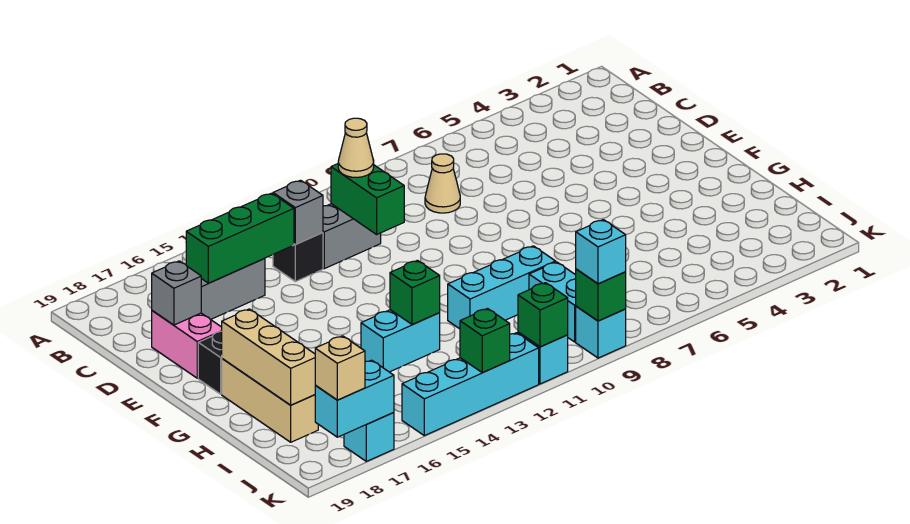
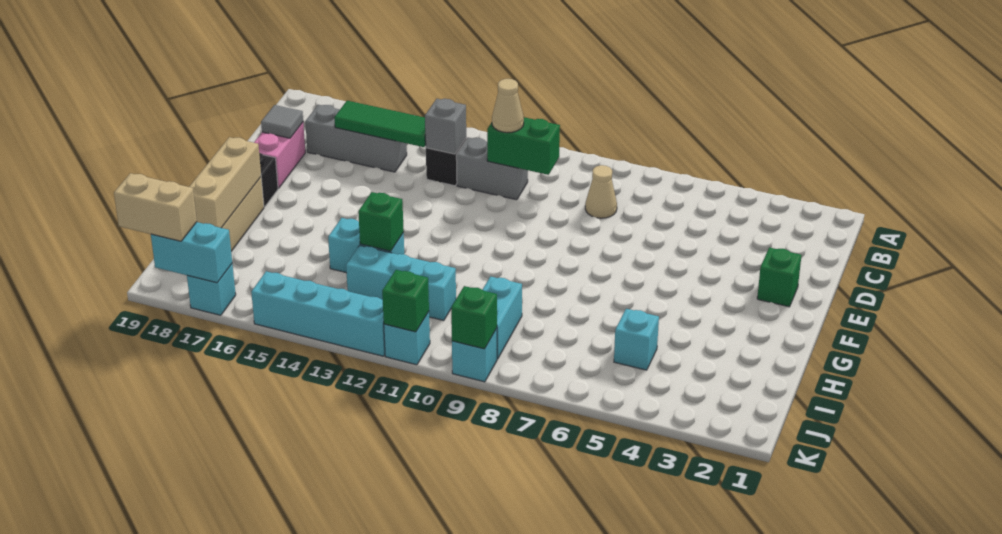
green brick C11:D11 level 2 -> green brick C10:C11 level 2
green brick C14:C16 level 2 -> green tile C14:C16 level 2
grey brick D18 level 2 -> grey tile D18 level 2
cyan brick H9:H11 level 1 -> cyan brick I11:I13 level 1
cyan brick K9 level 3 -> cyan brick I5 level 1
green brick K13 level 2 -> green brick E2 level 1
tan brick K18 level 3 -> tan brick K18:K19 level 3

